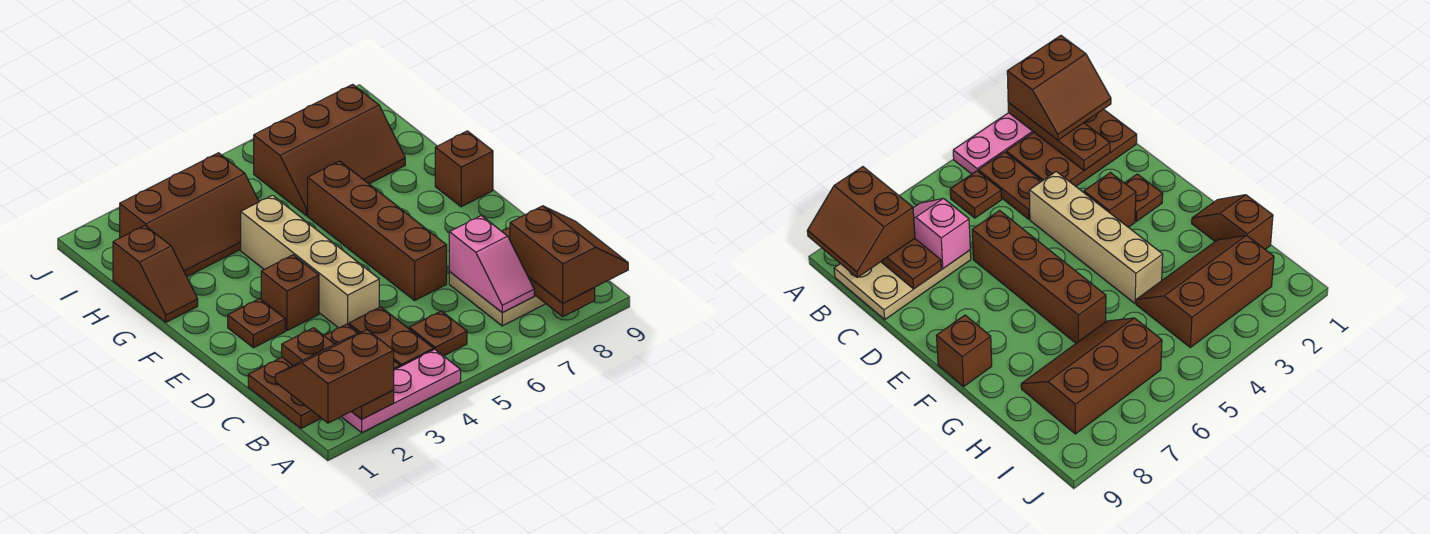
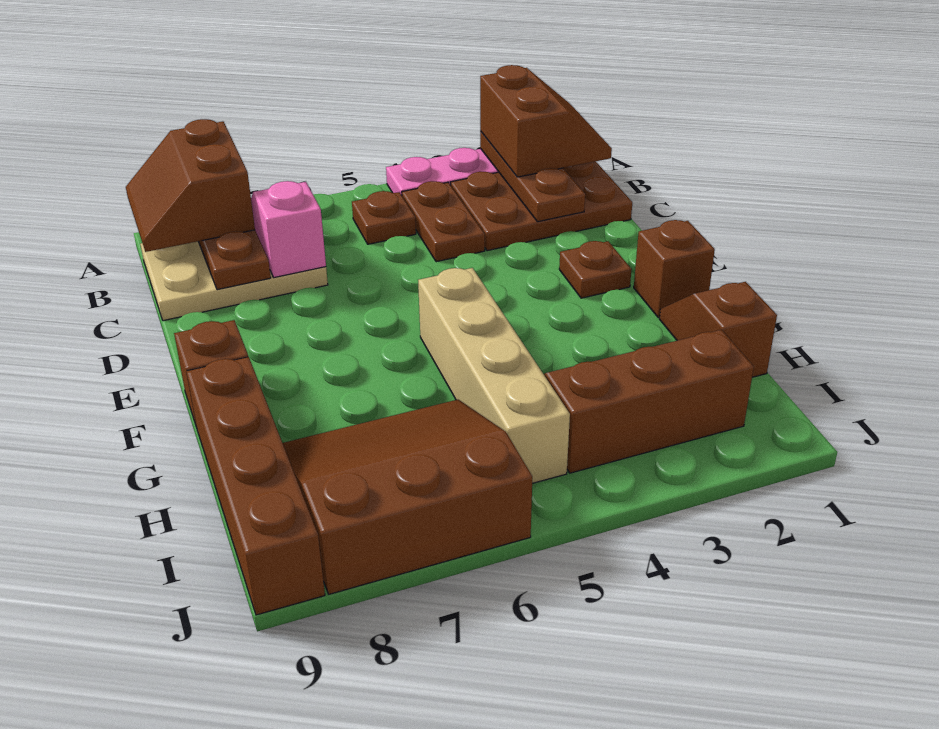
brown slope A1:B2 level 3 top A -> brown slope A1:B2 level 3 top 2
tan brick D4:G4 level 1 -> tan brick F5:I5 level 1
brown brick D6:G6 level 1 -> brown brick G9:J9 level 1
brown brick E3 level 1 -> brown brick F1 level 1
brown slope H6:I8 level 1 top I -> brown slope H6:J8 level 1 top J

